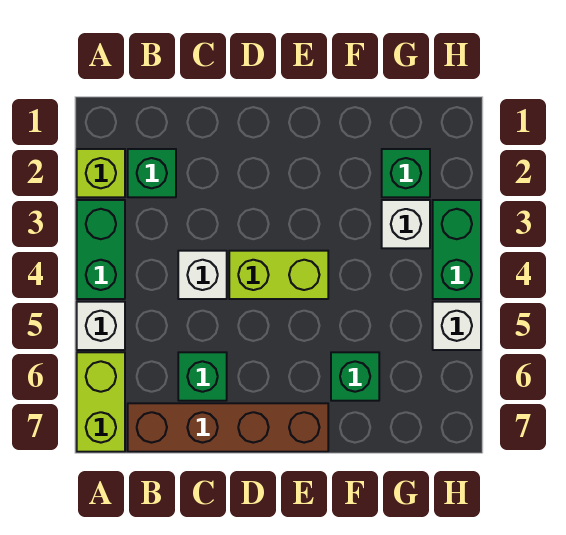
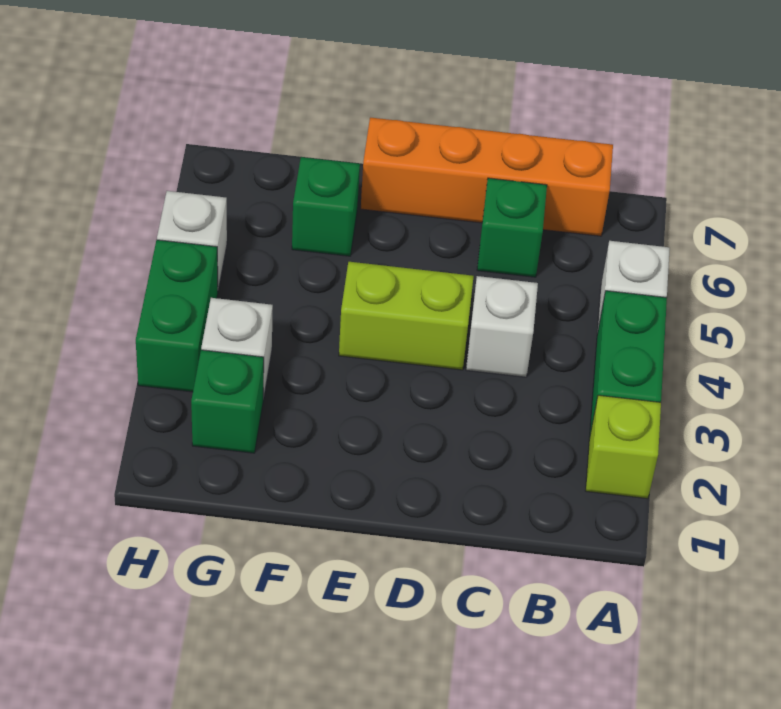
lime brick A6:A7 level 1 -> none
green brick B2 level 1 -> none
brown brick B7:E7 level 1 -> orange brick B7:E7 level 1

